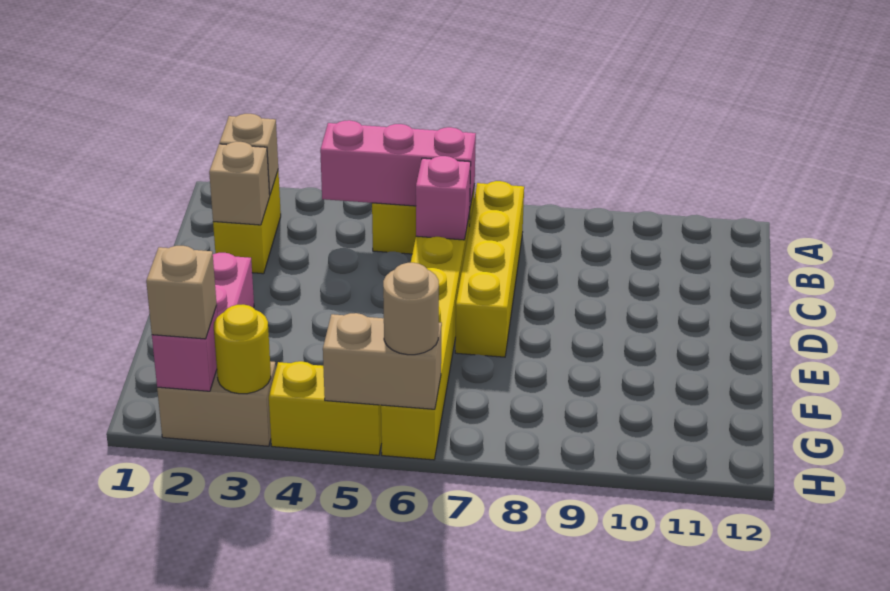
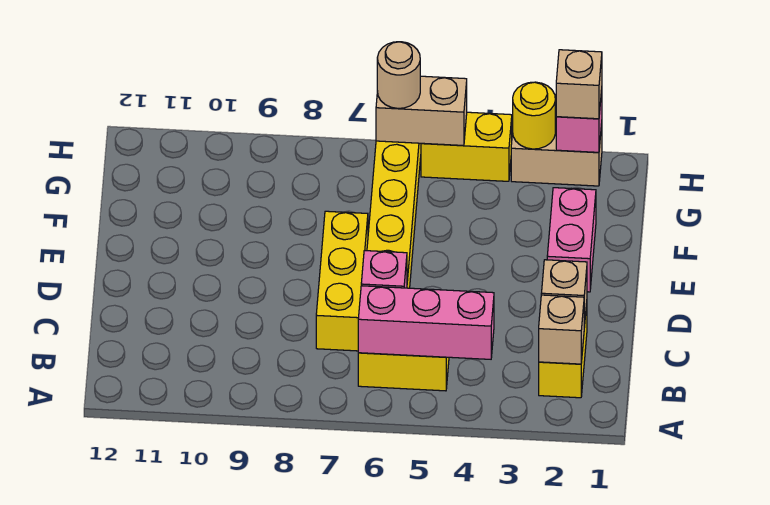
yellow brick B7:E7 level 1 -> yellow brick C7:E7 level 1

